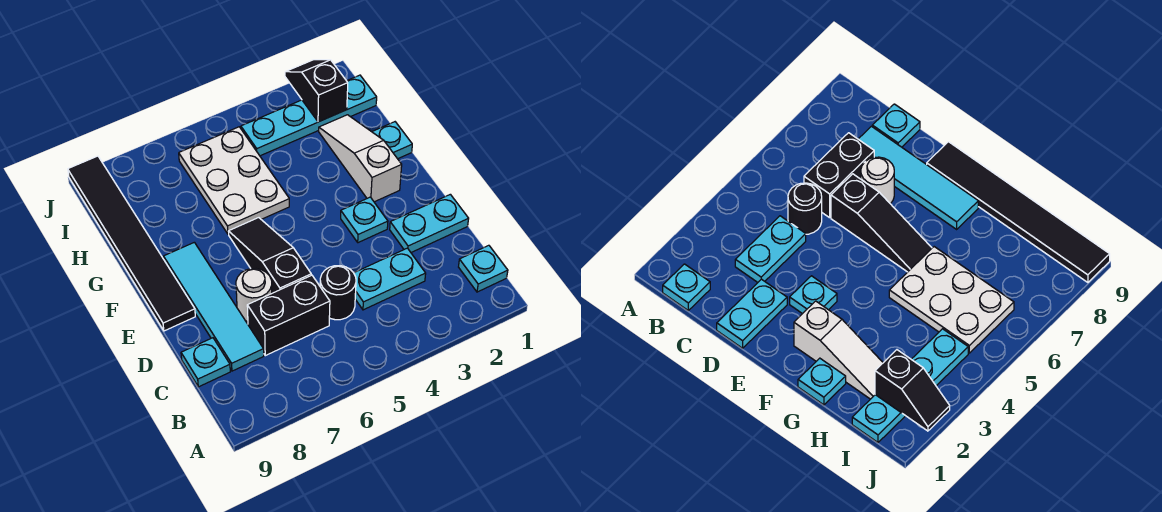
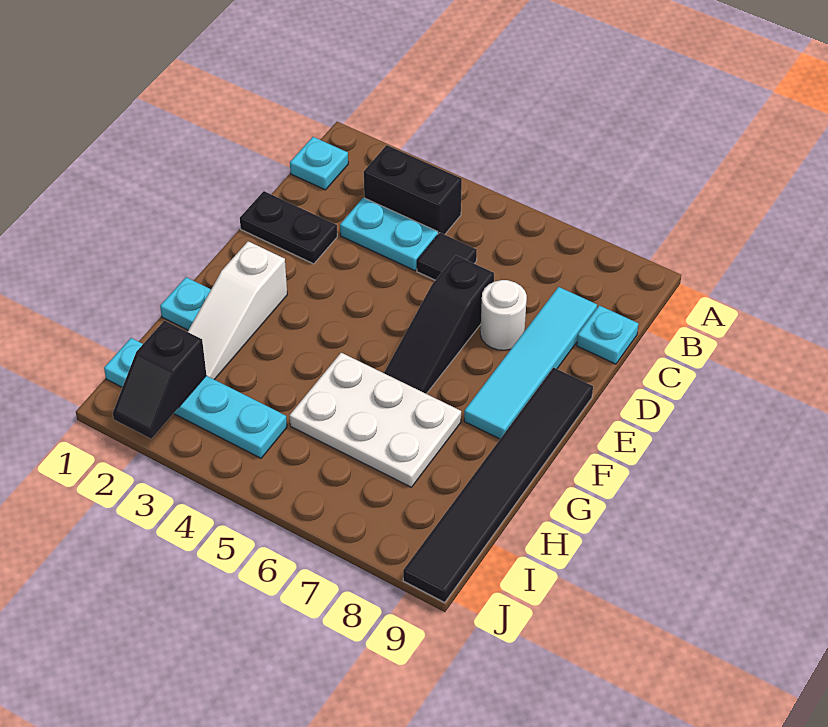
black round brick C5 level 1 -> black tile C5 level 1
black brick C6:C7 level 1 -> black brick B3:B4 level 1
cyan plate D1:D2 level 1 -> black plate D1:D2 level 1
cyan plate E3 level 1 -> none
white plate G5:I6 level 1 -> white plate G5:H7 level 1

